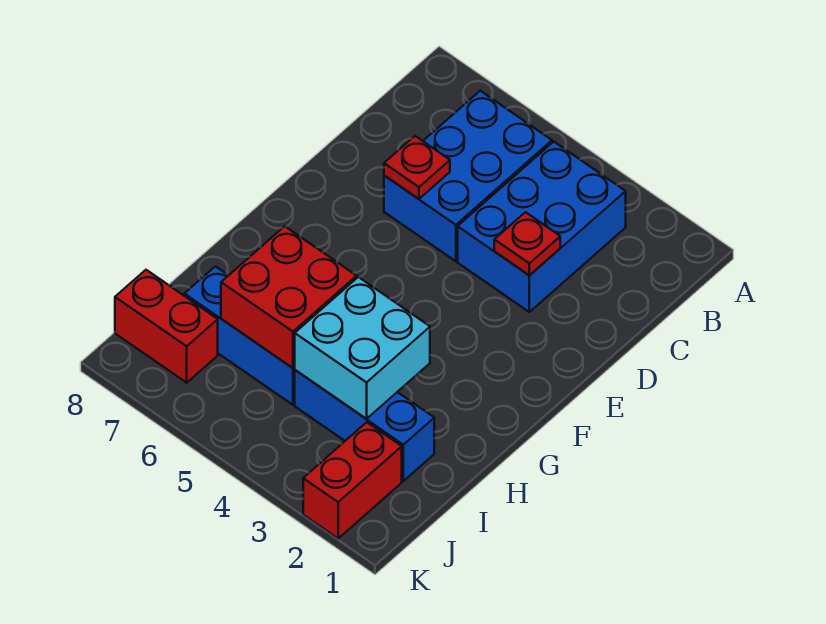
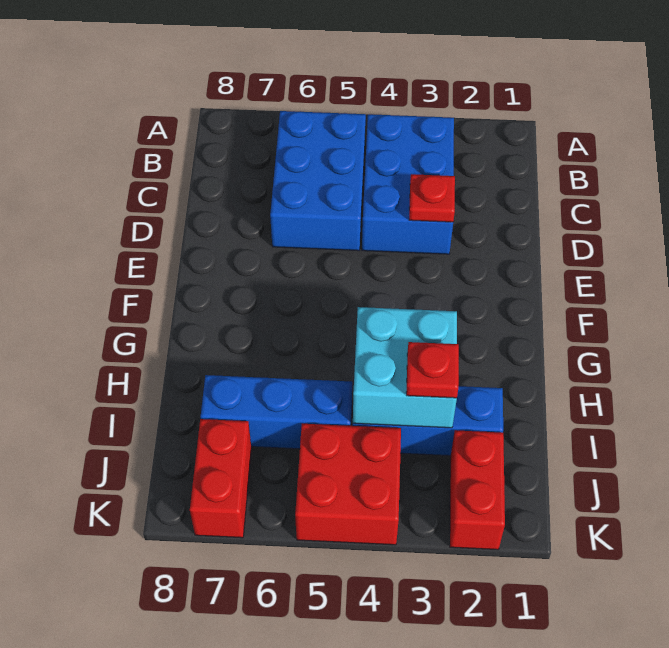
red plate D6 level 2 -> red plate I3 level 3
red brick H5:I6 level 2 -> red brick J4:K5 level 1
red brick J7:J8 level 1 -> red brick J7:K7 level 1

